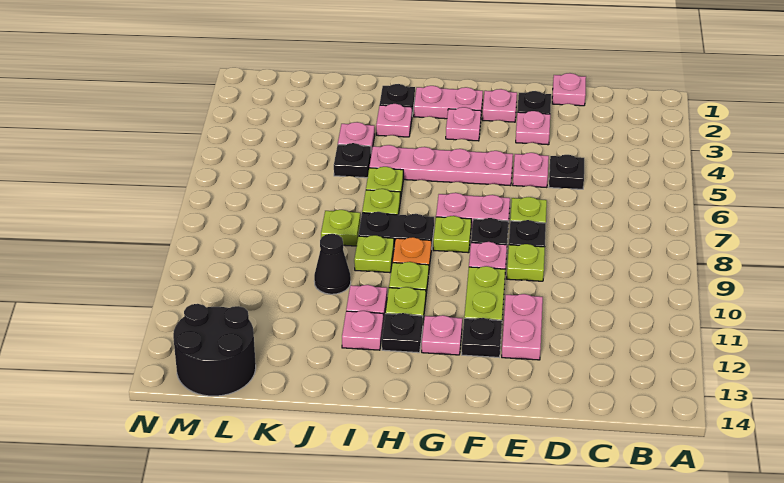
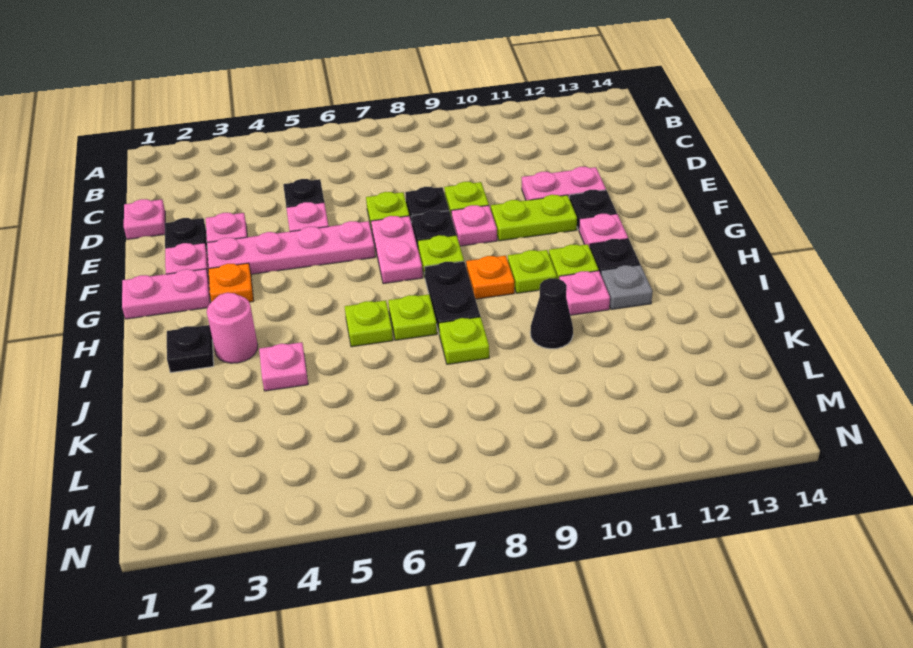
pink plate F5:I5 level 1 -> pink plate F3:F6 level 1
pink plate G2:H2 level 1 -> pink plate G1:G2 level 1
pink plate G3 level 1 -> orange plate G3 level 1
pink plate I3 level 1 -> pink round brick I3 level 1
lime plate I9 level 1 -> none
pink plate I12 level 1 -> grey plate I12 level 1
black plate J5 level 1 -> none
black round brick L13:M14 level 1 -> none

